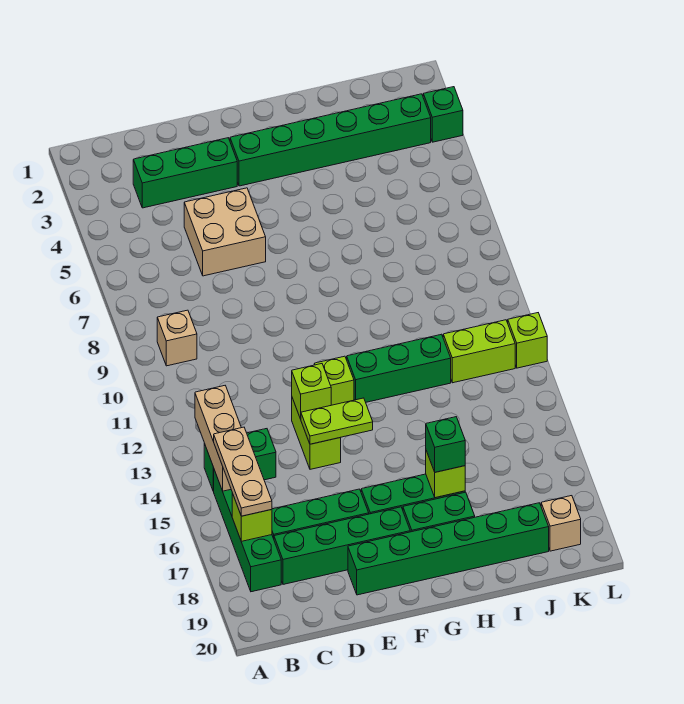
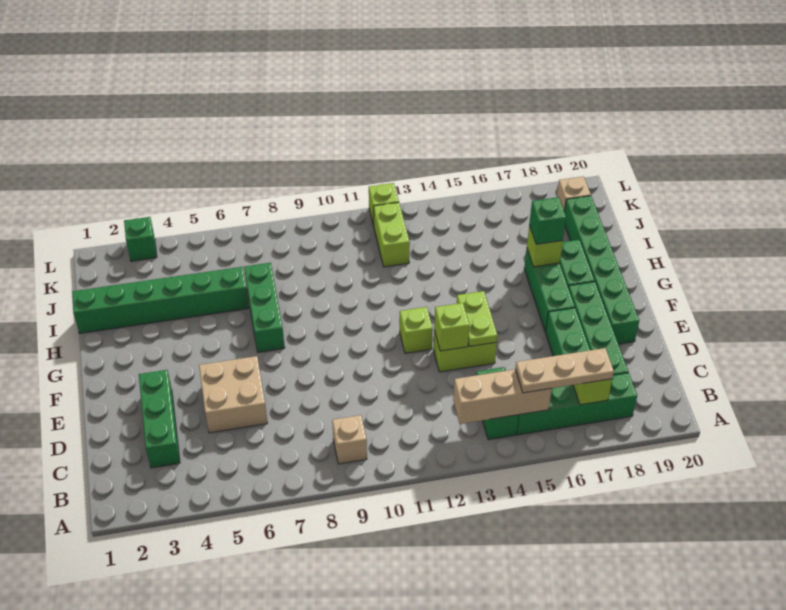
green brick F3:K3 level 1 -> green brick I1:I6 level 1
green brick G12:I12 level 1 -> green brick G7:I7 level 1

